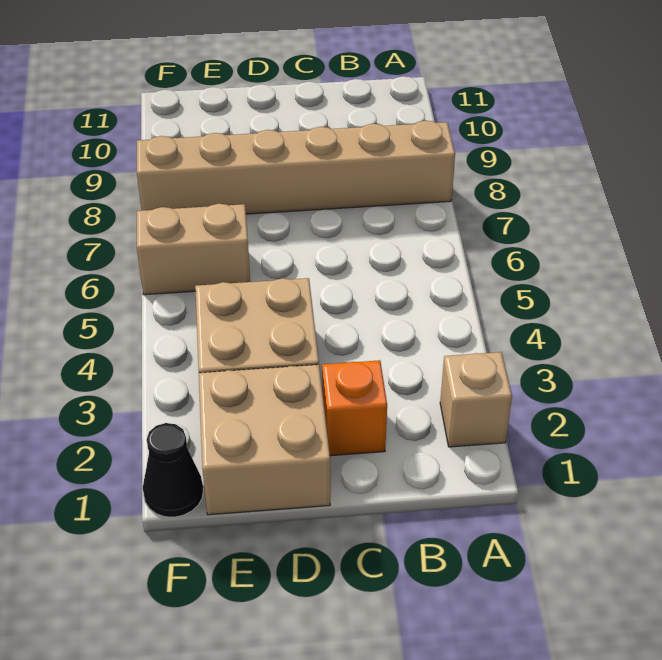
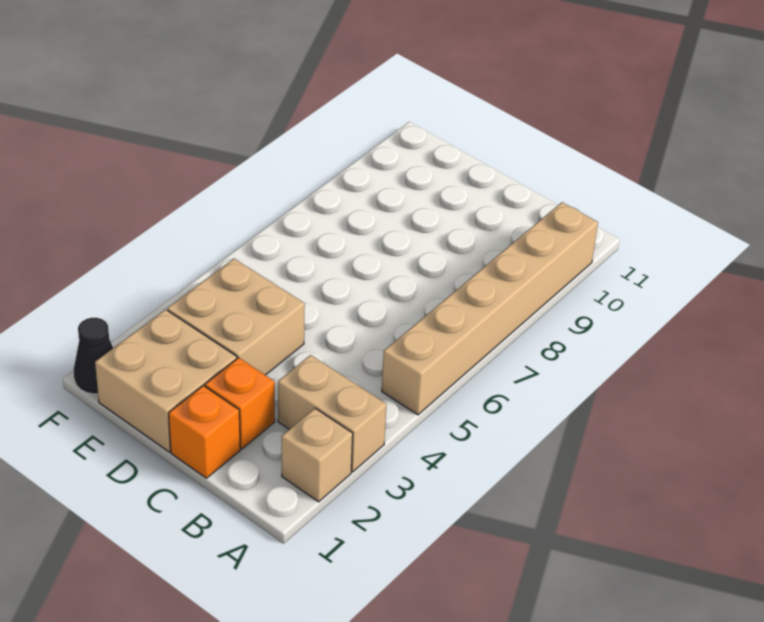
tan brick A8:F8 level 1 -> tan brick A5:A10 level 1
none -> orange brick C1 level 1
tan brick E6:F6 level 1 -> tan brick A3:B3 level 1

